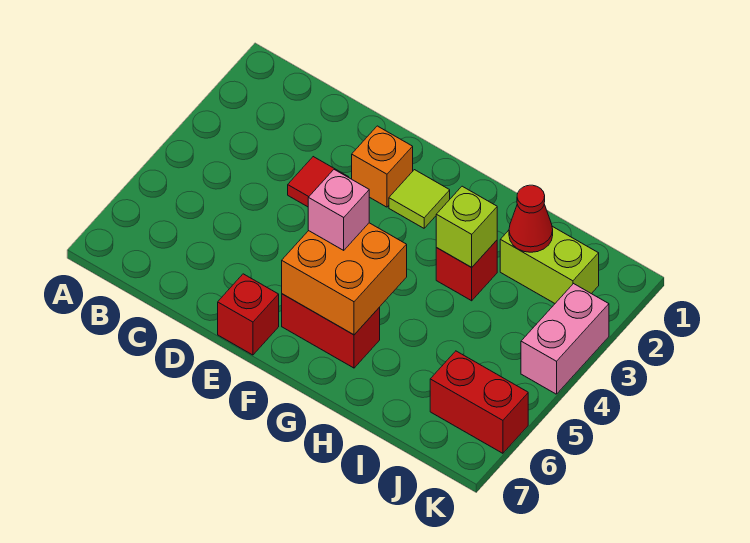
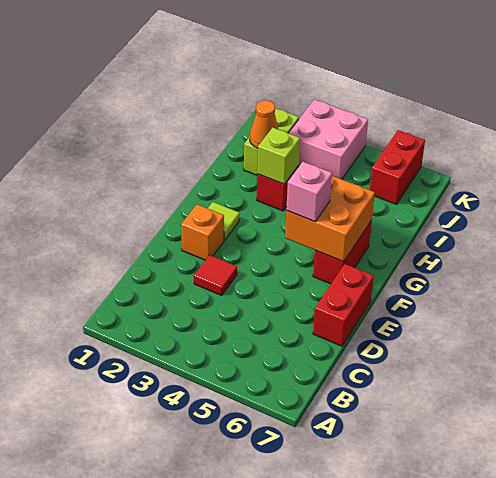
red brick E7 level 1 -> red brick D7:E7 level 1
red cone I2 level 2 -> orange cone I2 level 2
pink brick K3:K4 level 1 -> pink brick J3:K4 level 1

